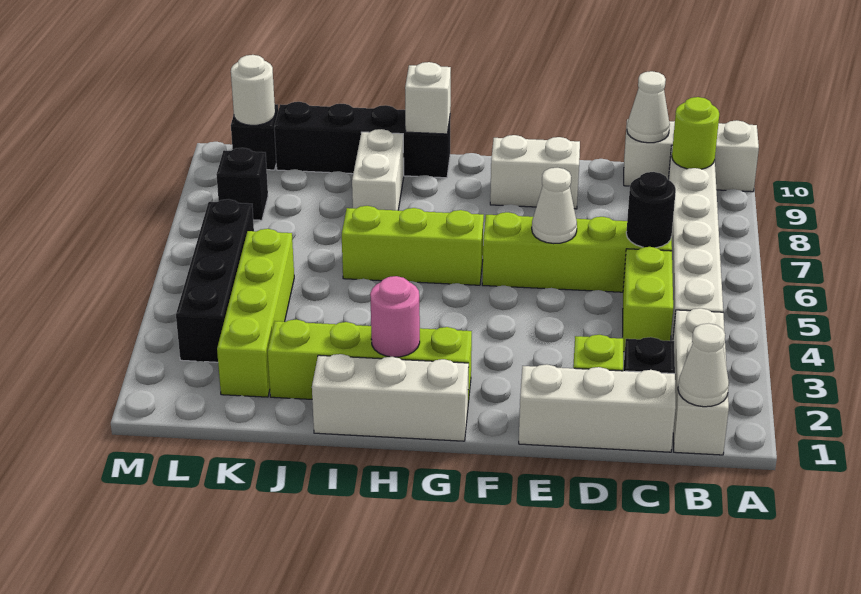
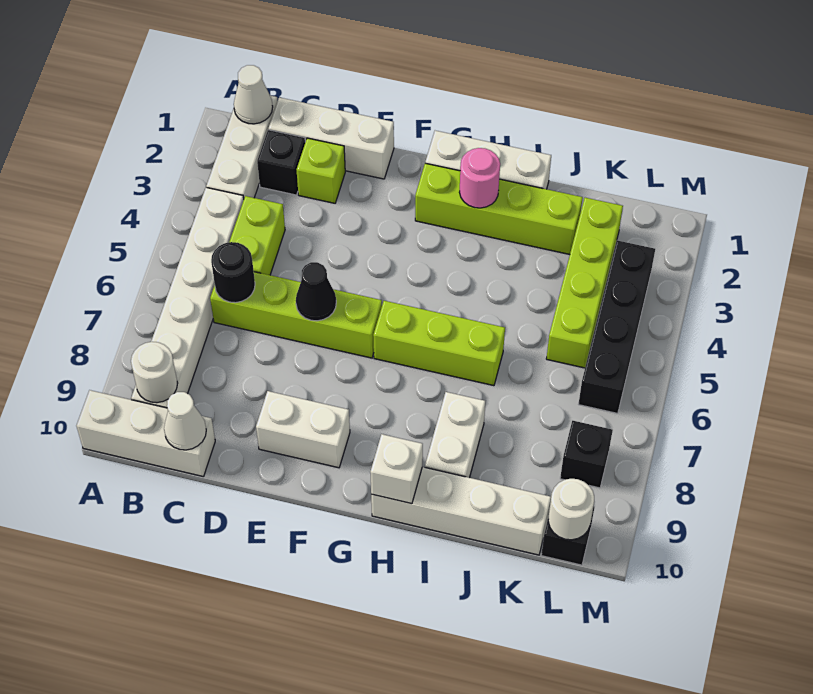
lime round brick B9 level 2 -> white round brick B9 level 2
white cone E6 level 2 -> black cone E6 level 2
black brick H10:K10 level 1 -> white brick H10:K10 level 1

